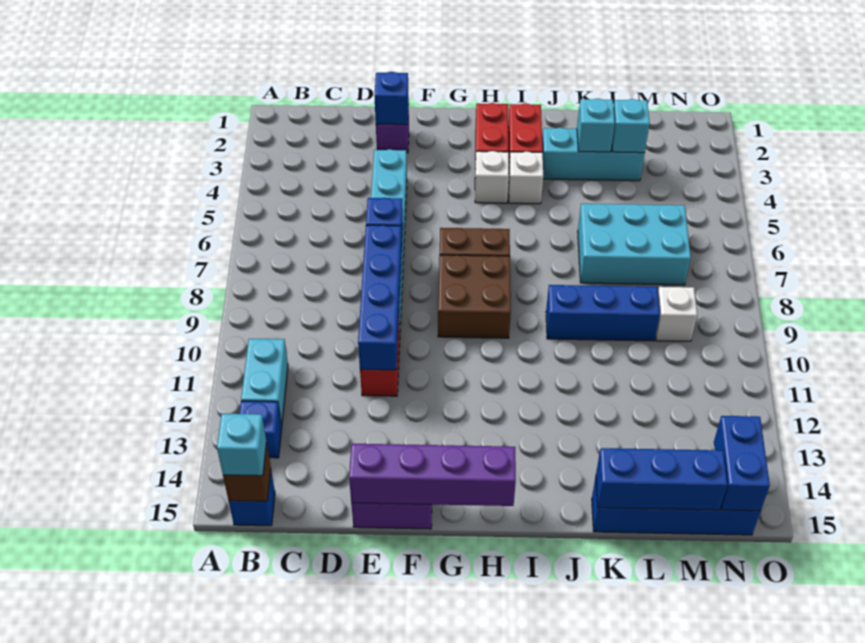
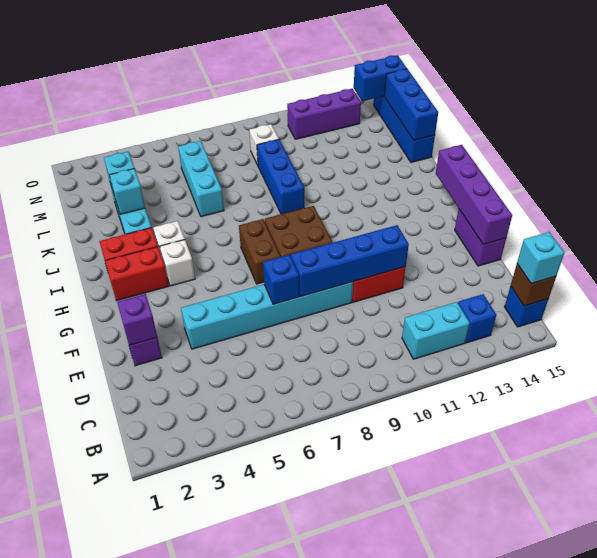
blue brick E2 level 2 -> purple brick E2 level 2
cyan brick K6:M7 level 1 -> cyan brick K6:M6 level 1
none -> purple brick N11:N13 level 1

